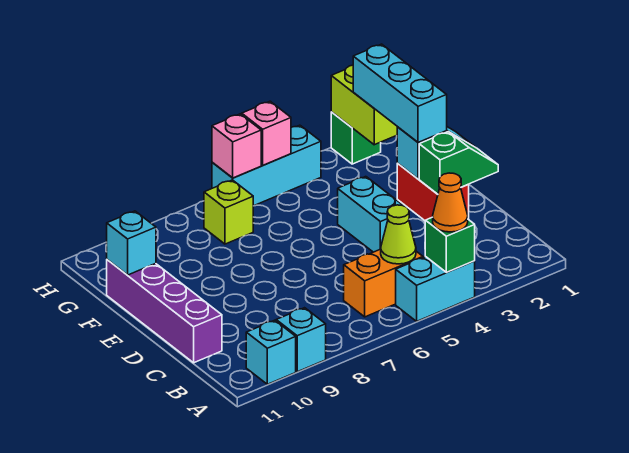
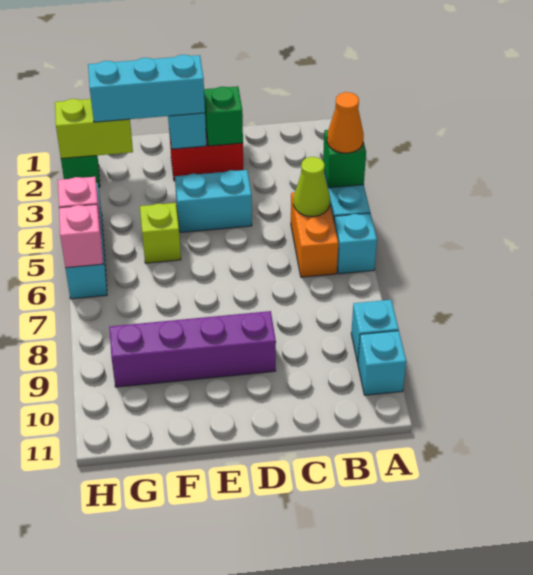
purple brick C11:F11 level 1 -> purple brick D9:G9 level 1
cyan brick F11 level 2 -> cyan brick A6 level 1
lime brick G7 level 1 -> lime brick F5 level 1

